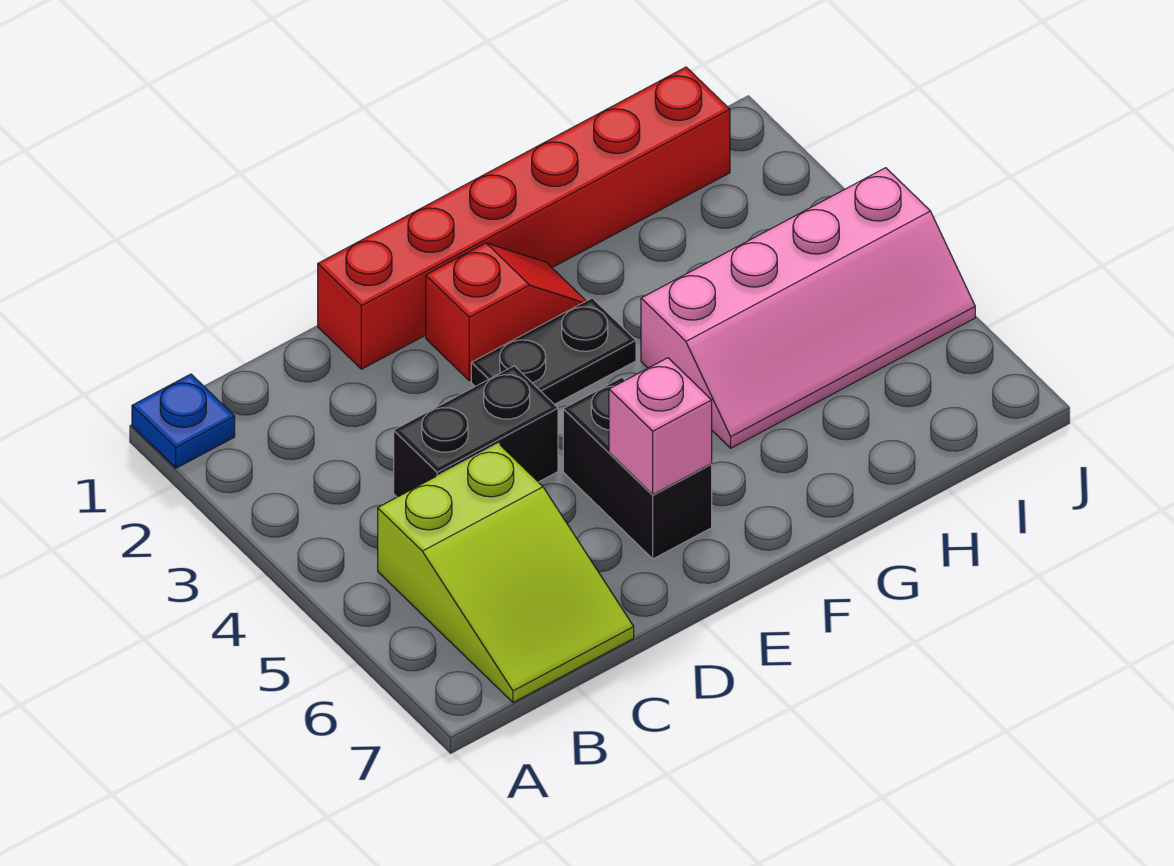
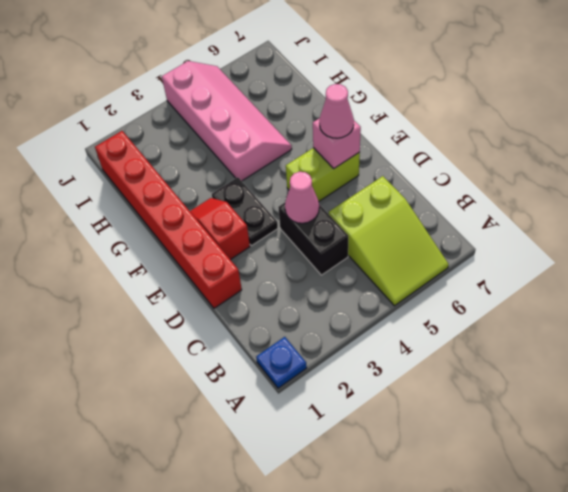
lime slope B5:C7 level 1 top 5 -> lime slope A5:C6 level 1 top C
none -> pink cone D4 level 2
black brick E5:E6 level 1 -> lime brick E5:E6 level 1
none -> pink cone E6 level 3

